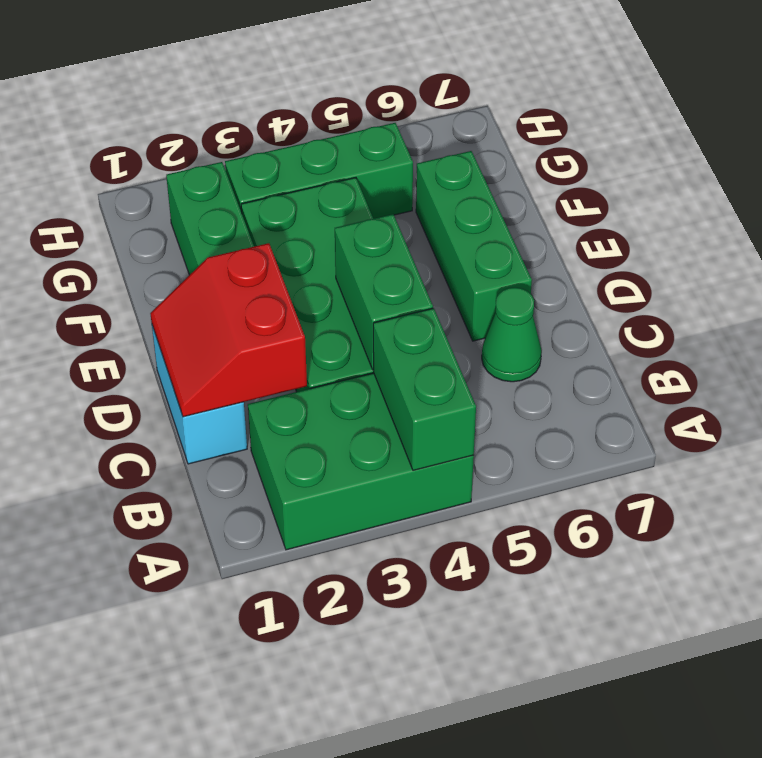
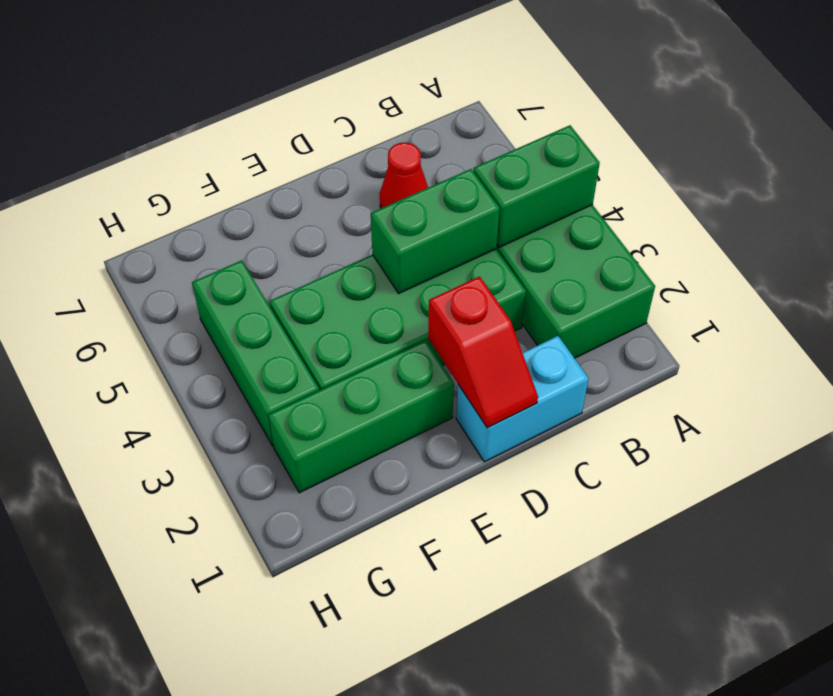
red slope C1:D2 level 2 top 2 -> red slope D1:D2 level 2 top 2
green cone C6 level 1 -> red cone C6 level 1
green brick D6:F6 level 1 -> none

